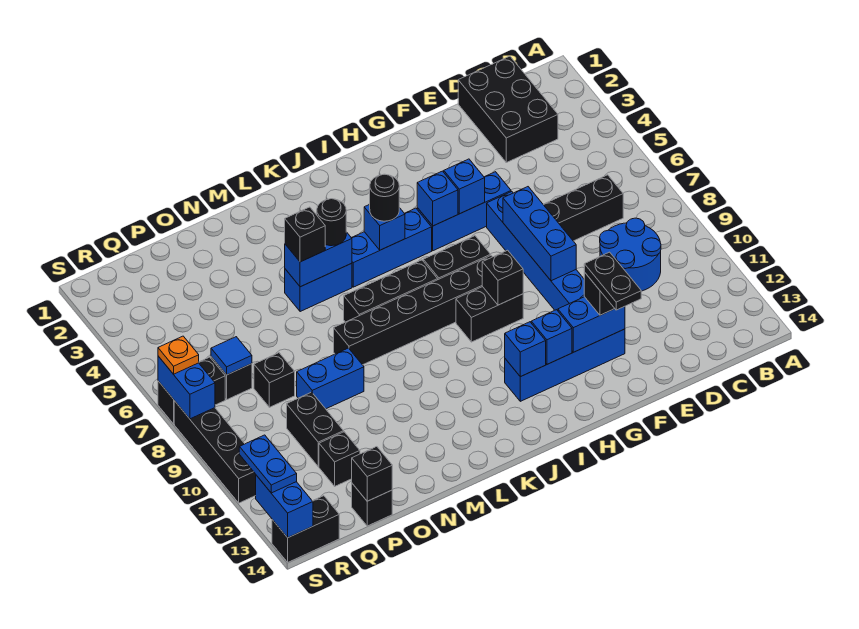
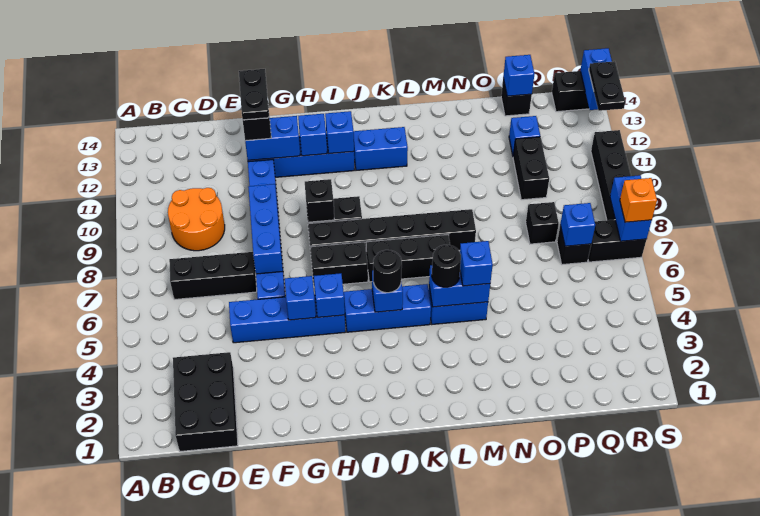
blue round brick C9:D10 level 1 -> orange round brick C9:D10 level 1
blue brick F5:H5 level 1 -> blue brick E5:H5 level 1
black brick M5 level 3 -> blue brick M5 level 3
blue brick N9:O9 level 1 -> blue brick J12:K12 level 1
black brick P12 level 1 -> blue brick P12 level 1
black brick P14 level 2 -> blue brick P14 level 2
blue tile Q7 level 2 -> blue brick Q7 level 2
orange plate S7 level 3 -> orange brick S7 level 3
blue plate S12:S13 level 3 -> black plate S12:S13 level 3

